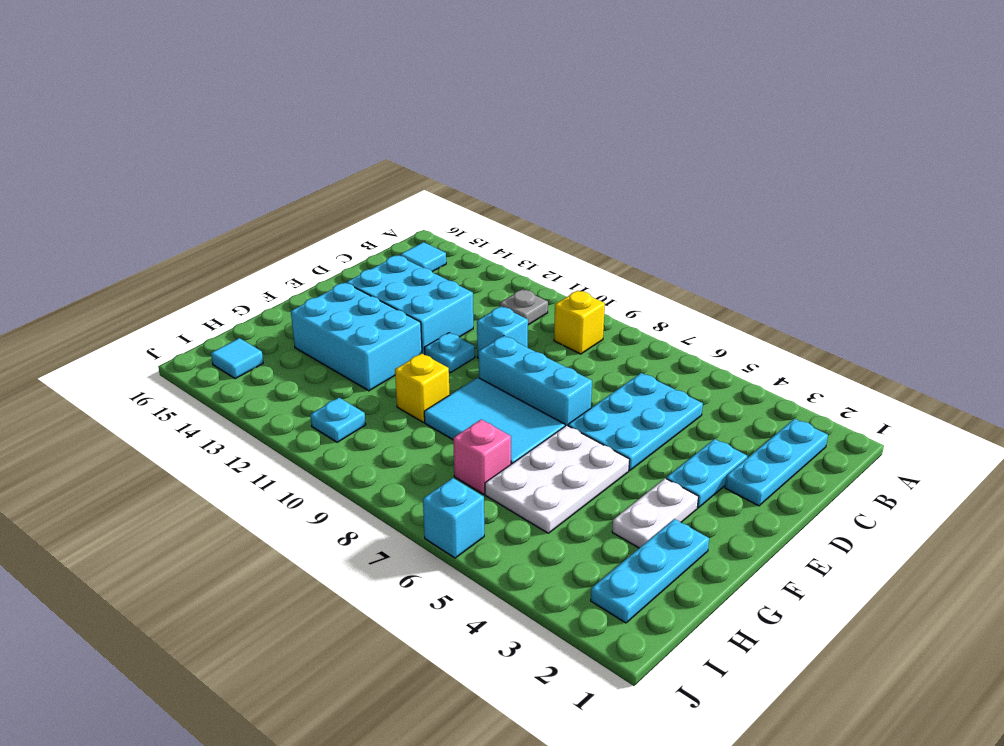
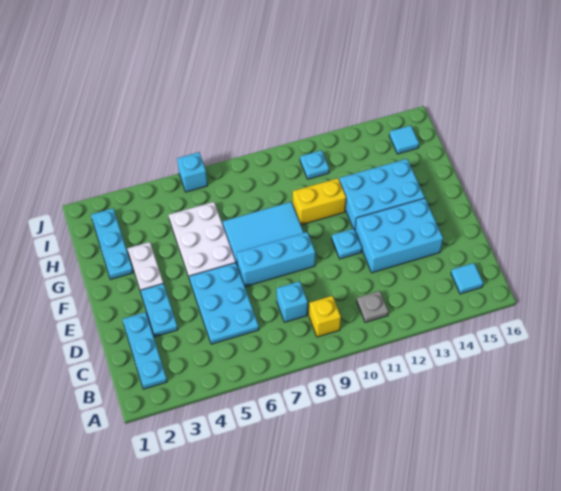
cyan brick D10 level 1 -> cyan brick C8 level 1
yellow brick G10 level 1 -> yellow brick G10:G11 level 1
pink brick H7 level 1 -> none

